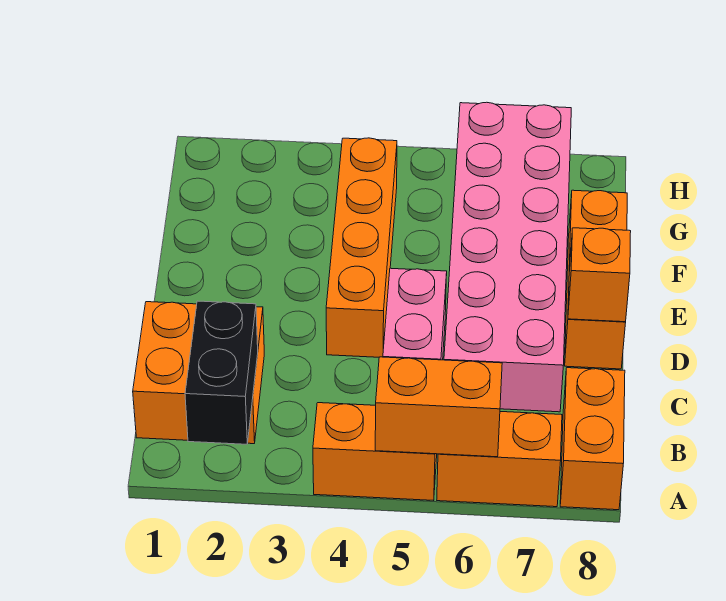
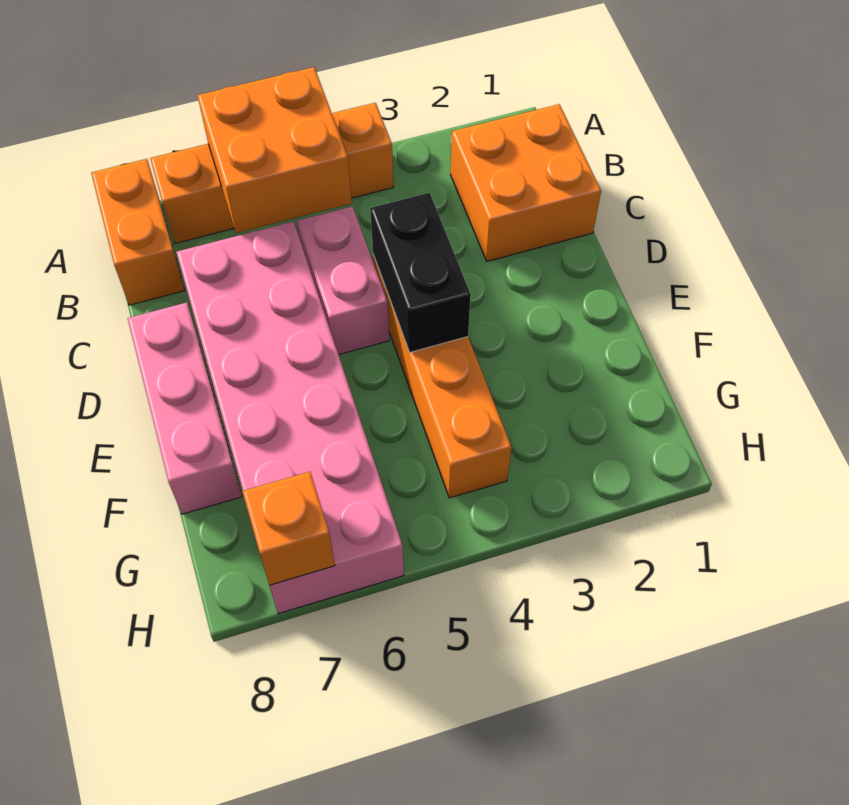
black brick A2:B2 level 2 -> black brick D4:E4 level 2
orange brick A5:A6 level 2 -> orange brick A5:B6 level 2
orange brick D8:F8 level 1 -> pink brick D8:F8 level 1
orange brick D8 level 2 -> orange brick H7 level 2

